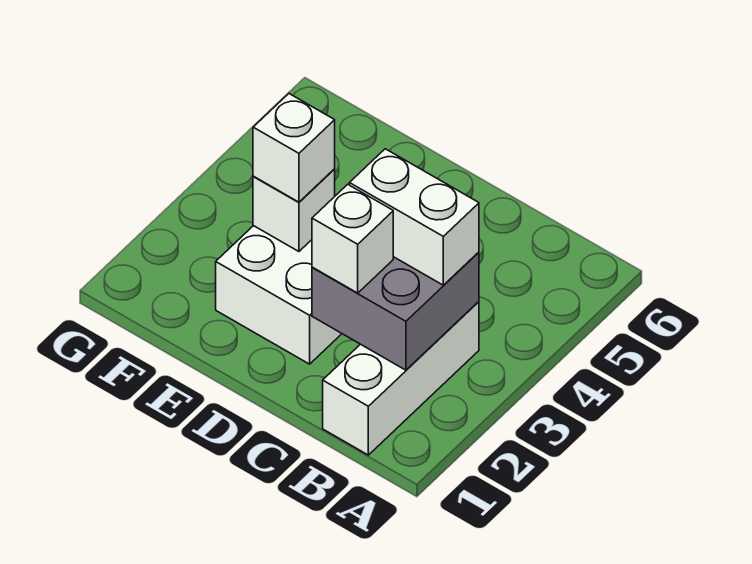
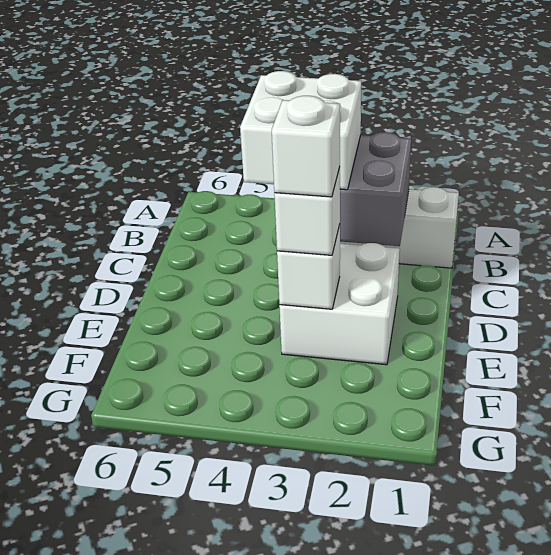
white brick B3:C3 level 3 -> white brick B3:C4 level 3
white brick C2 level 3 -> white brick E3 level 4

